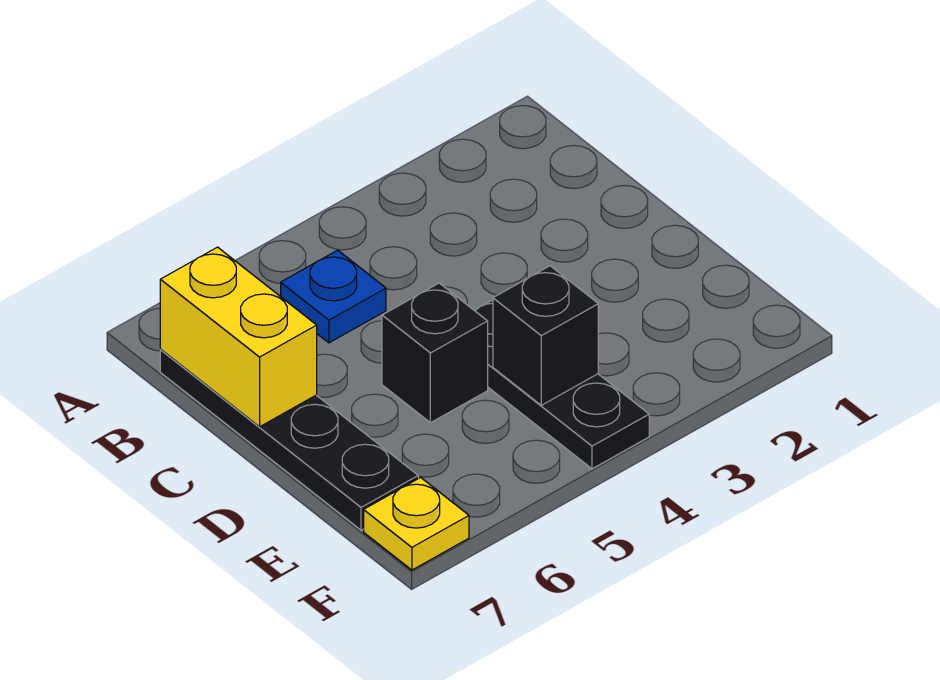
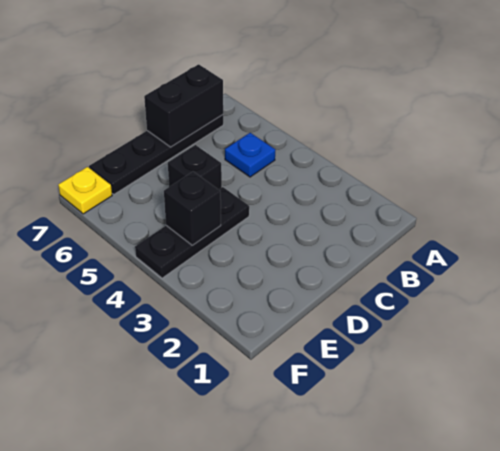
yellow brick B7:C7 level 2 -> black brick B7:C7 level 2

